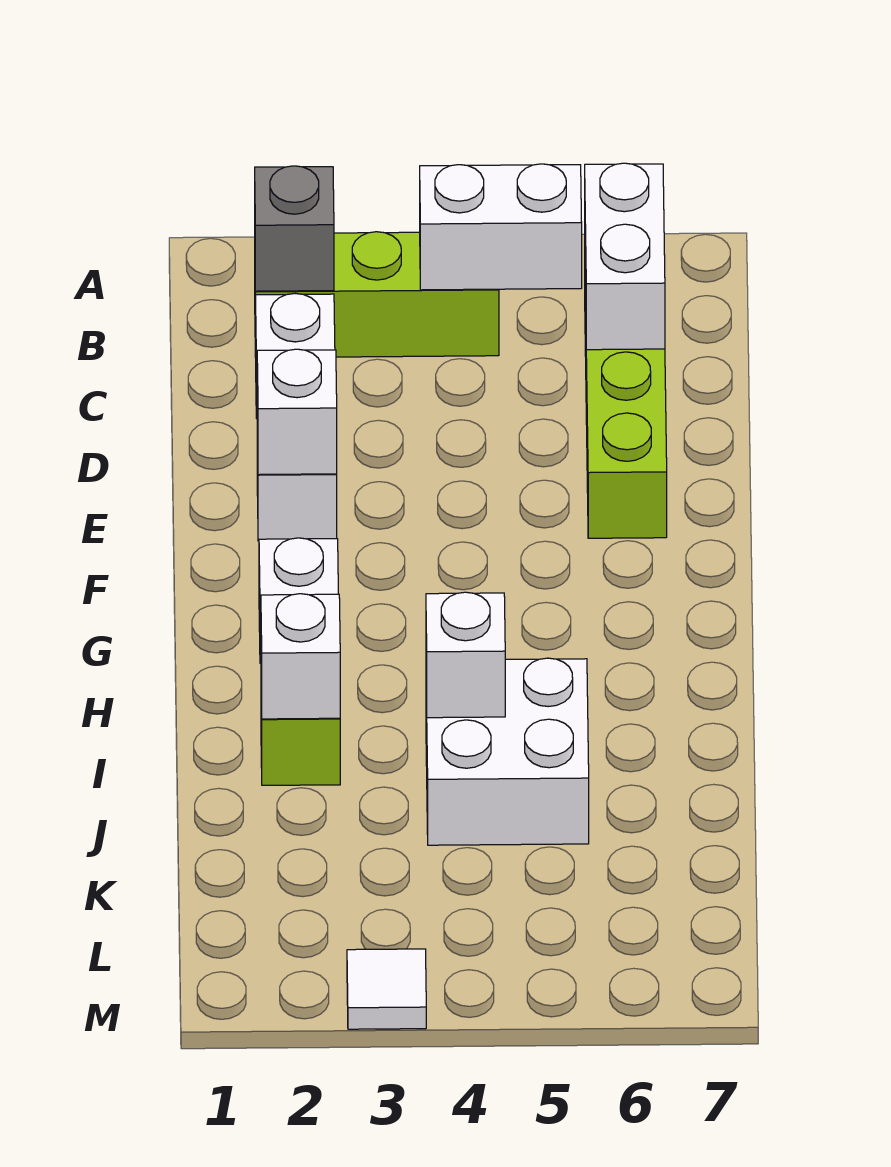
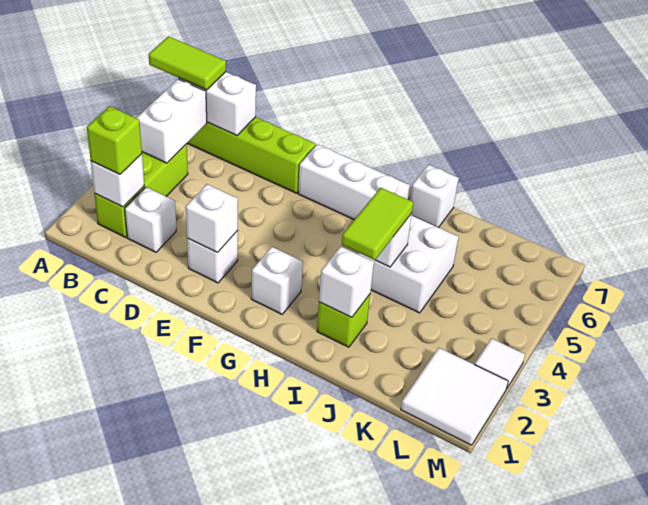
none -> lime tile A6:B6 level 3
grey brick B2 level 2 -> white brick B2 level 2
none -> lime brick B2 level 3
none -> white brick F6:H6 level 1
none -> lime tile I3:I4 level 3
none -> white brick I7 level 1
none -> white tile L1:M2 level 1

